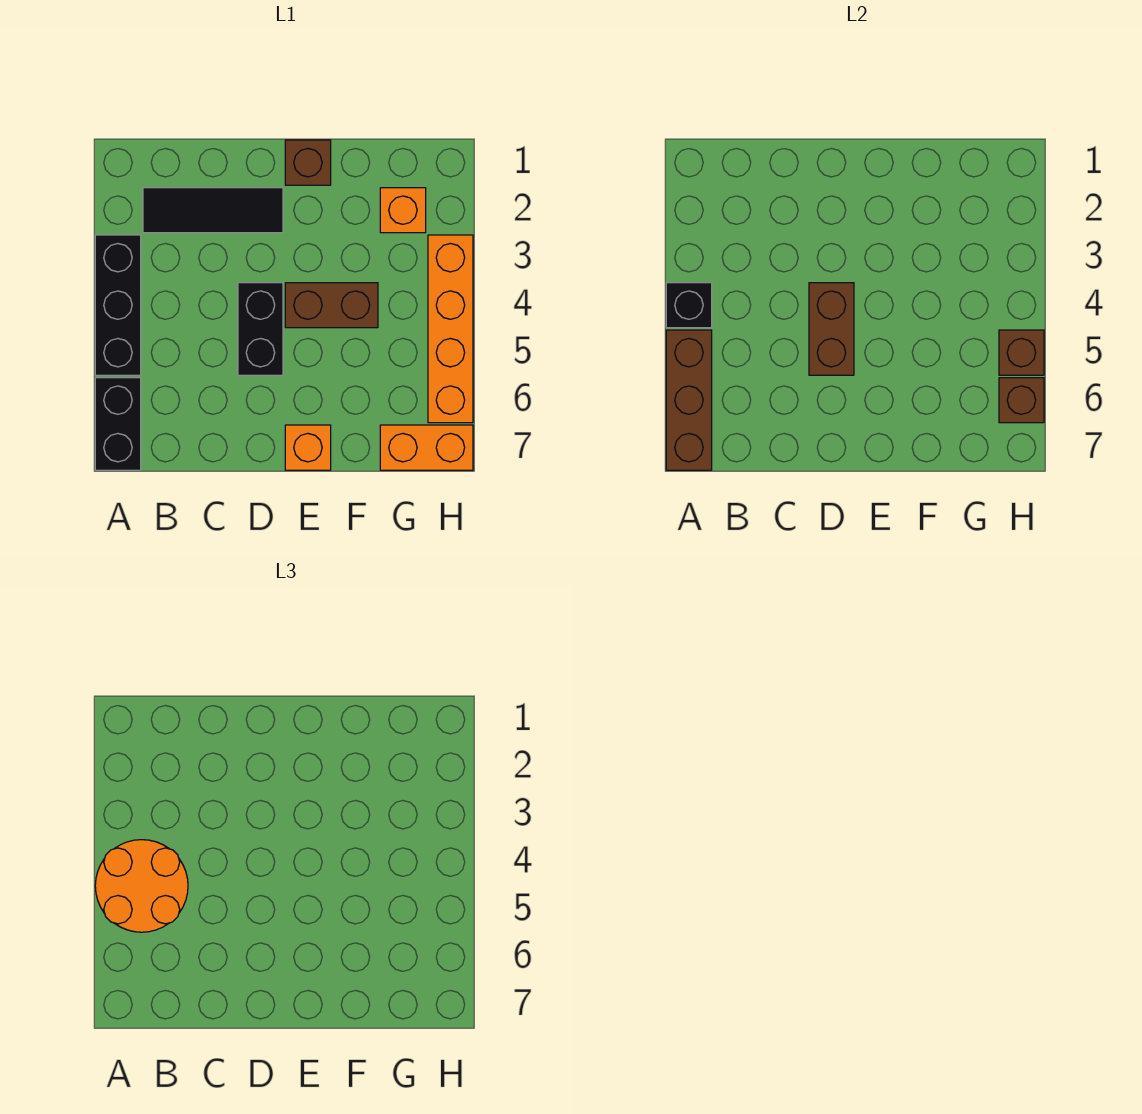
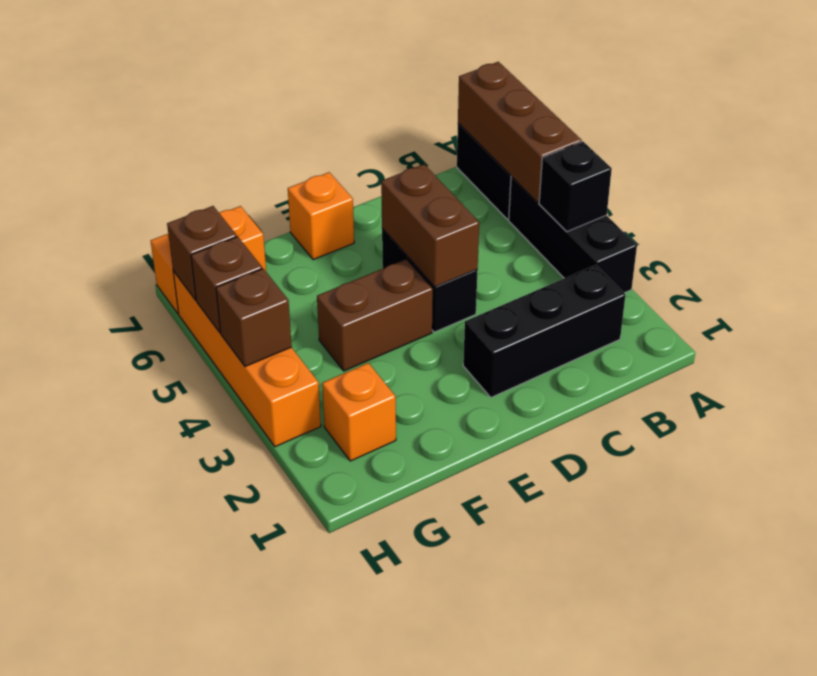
orange round brick A4:B5 level 3 -> none
black tile B2:D2 level 1 -> black brick B2:D2 level 1
brown brick E1 level 1 -> brown brick H4 level 2

